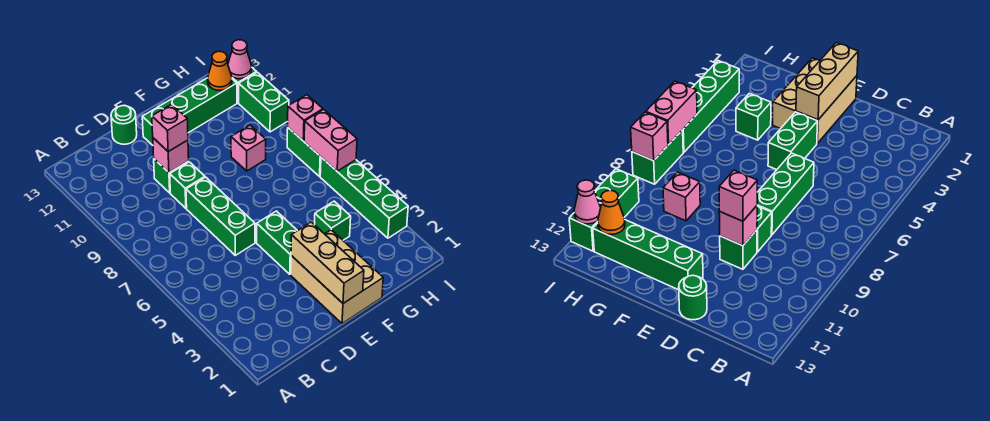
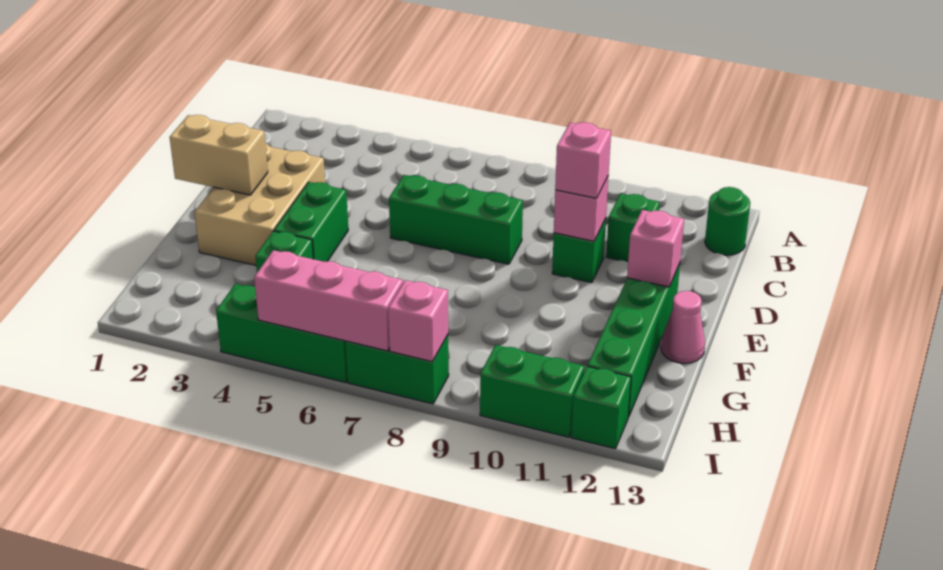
green brick D9 level 1 -> green brick C11 level 1
green round brick D13 level 1 -> green round brick B13 level 1
tan brick E1:F3 level 1 -> tan brick D2:F3 level 1
tan brick E1:E3 level 2 -> tan brick E1:E2 level 2
green brick E4:E5 level 1 -> green brick E4:F4 level 1
pink brick G9 level 1 -> pink brick E12 level 2
orange cone H12 level 2 -> none
green brick I3:I6 level 1 -> green brick I4:I6 level 1
pink brick I6:I7 level 2 -> pink brick I5:I7 level 2
pink cone I12 level 2 -> pink cone F13 level 1

